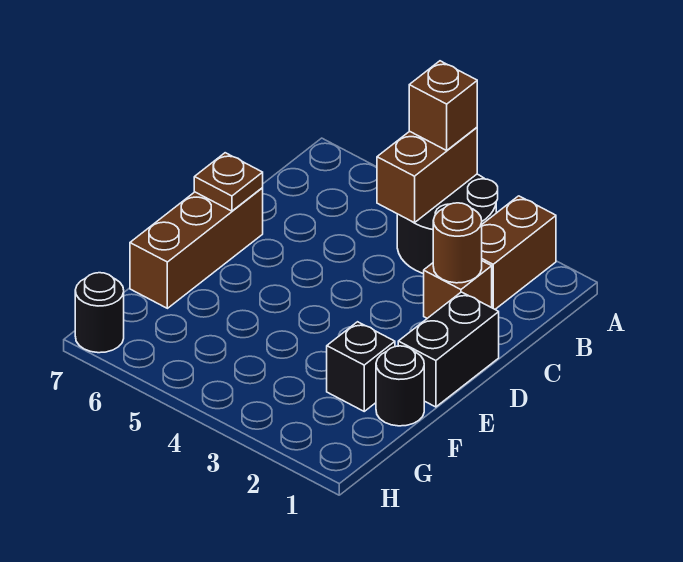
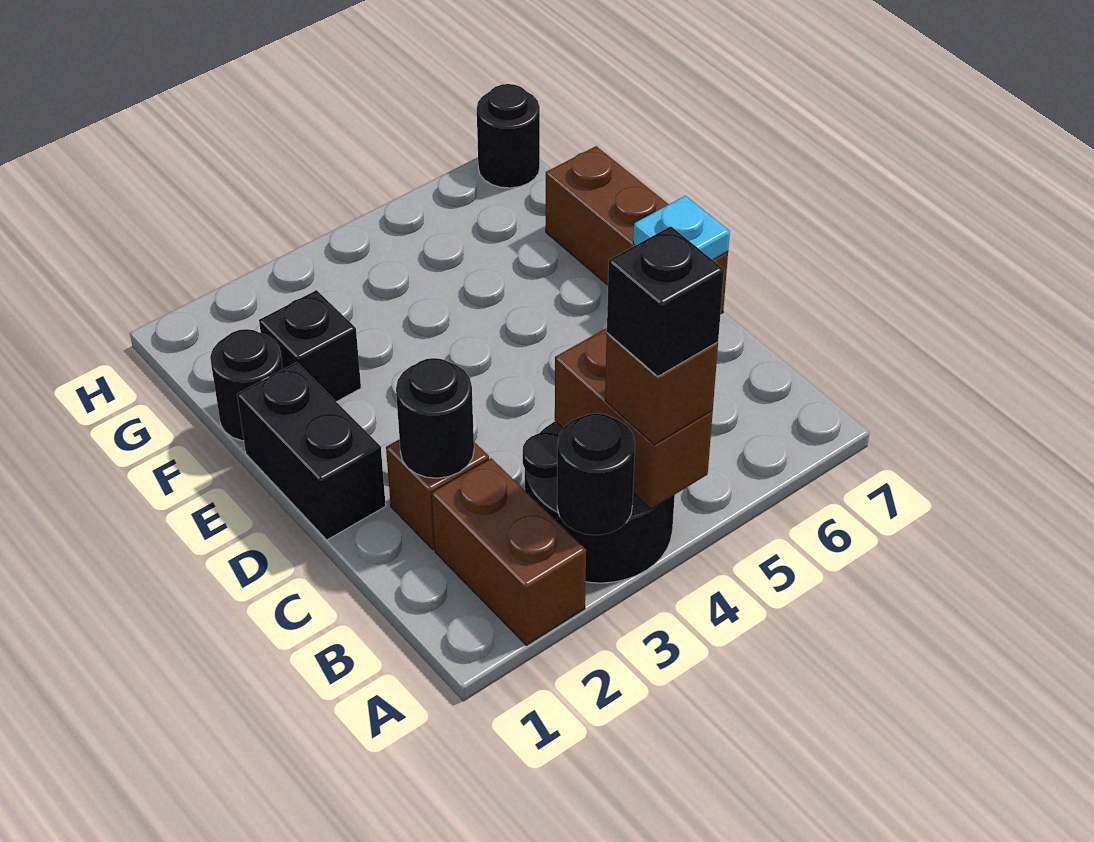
none -> black round brick A3 level 2
none -> black brick A4 level 4
brown round brick C2 level 2 -> black round brick C2 level 2
brown plate D7 level 2 -> cyan plate D7 level 2

